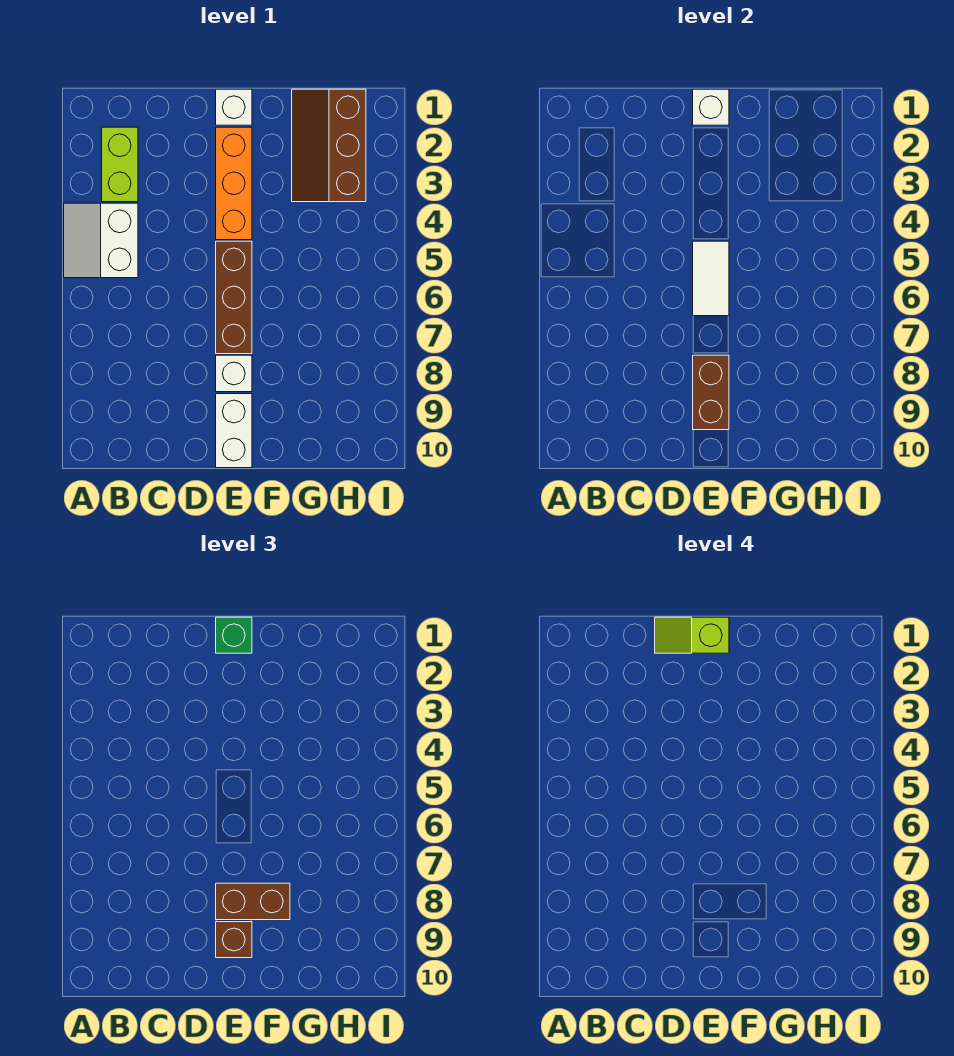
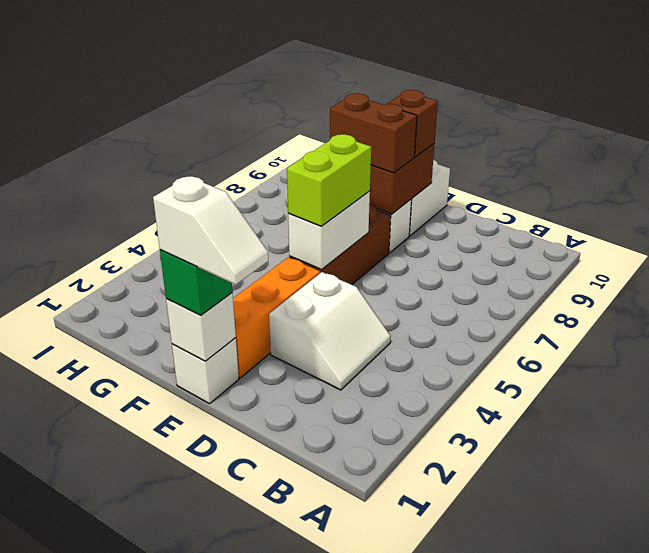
white slope A4:B5 level 1 top B -> white slope C3:D4 level 1 top D
lime brick B2:B3 level 1 -> lime brick E5:E6 level 3
lime slope D1:E1 level 4 top E -> white slope D1:E1 level 4 top E
white tile E5:E6 level 2 -> white brick E5:E6 level 2
brown slope G1:H3 level 1 top H -> none

